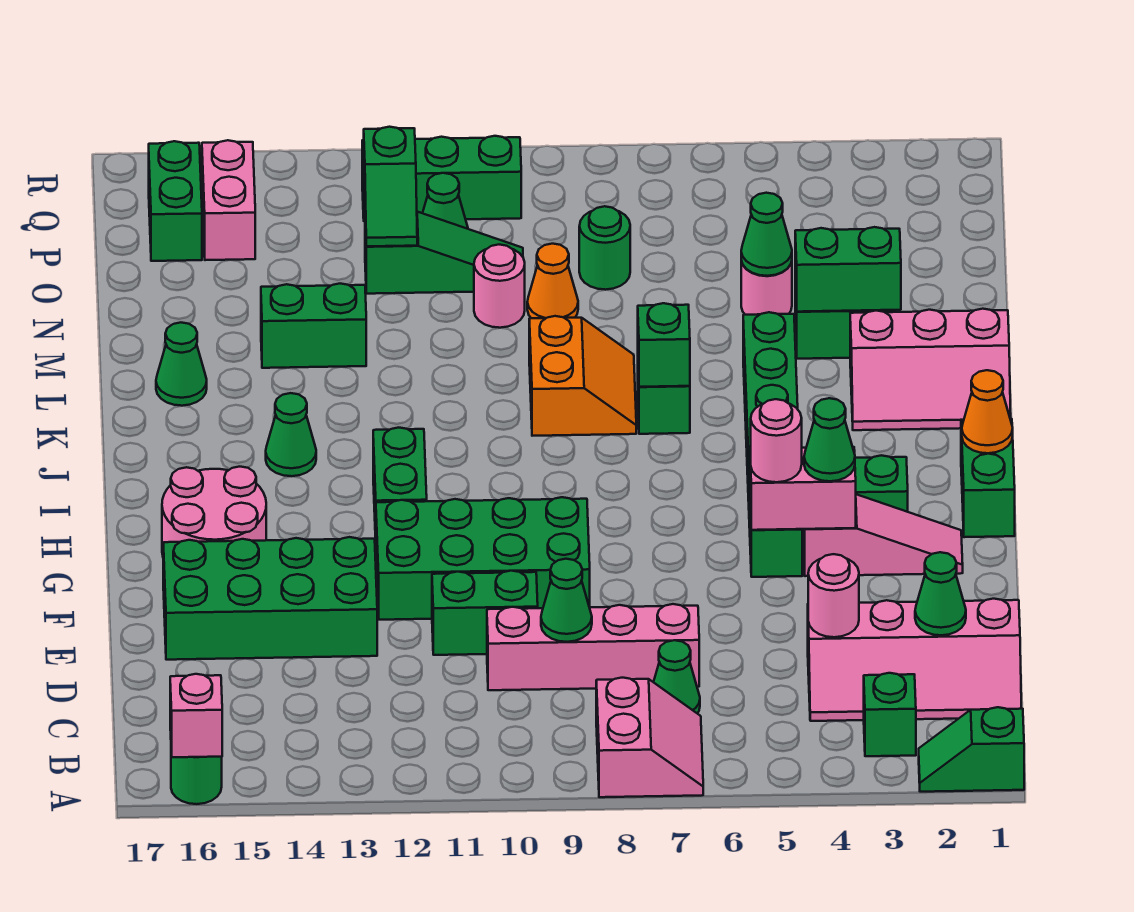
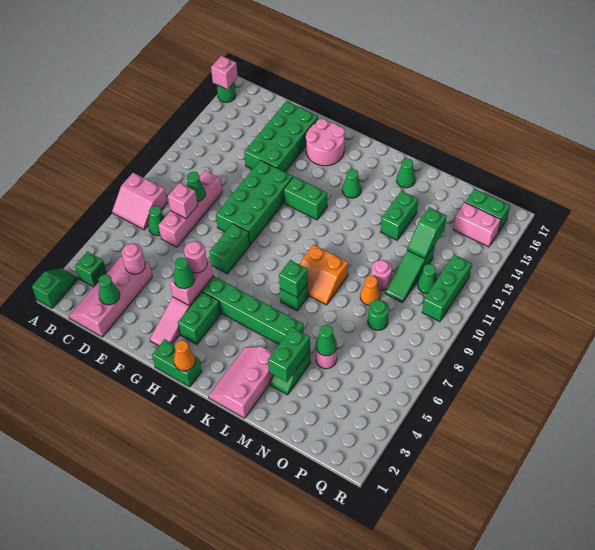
none -> pink brick D8 level 2
green brick E10:E11 level 1 -> green brick G7:G8 level 1
green slope O12:P12 level 2 top P -> green slope O12:O13 level 2 top 13

